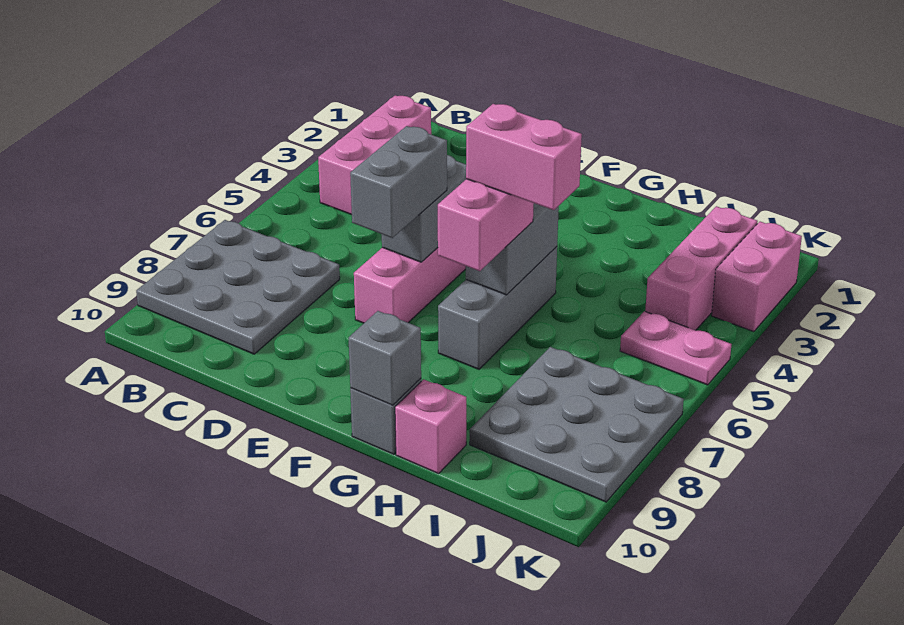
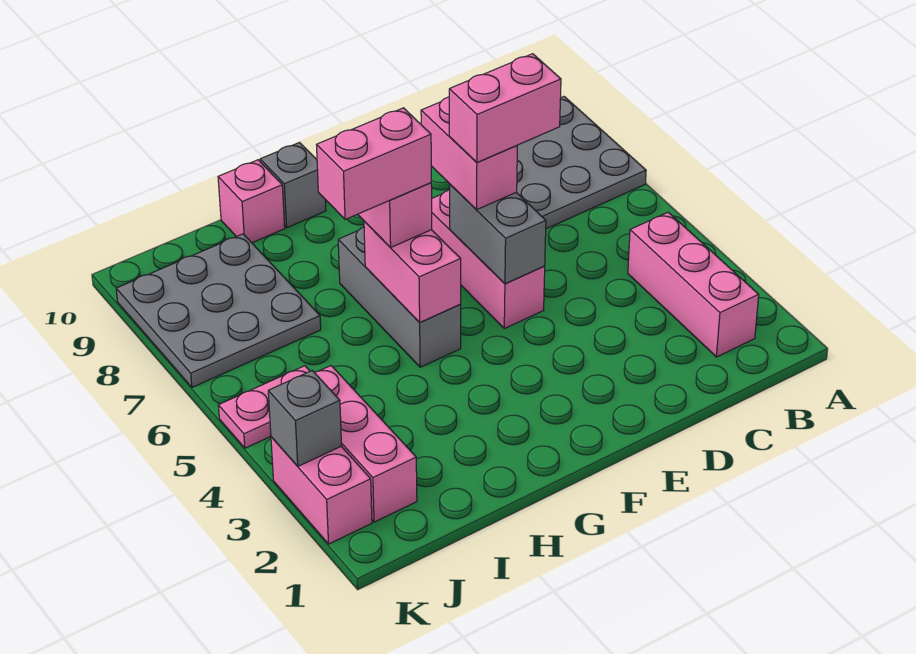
none -> pink brick D6:E6 level 4
grey brick E6:E7 level 3 -> pink brick E6:E7 level 3
grey brick G5:G6 level 2 -> pink brick G5:G6 level 2
grey brick G10 level 2 -> grey brick K3 level 2

